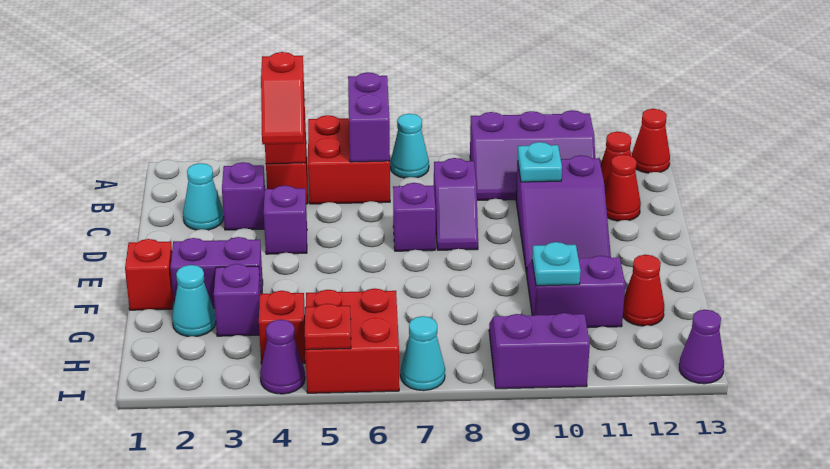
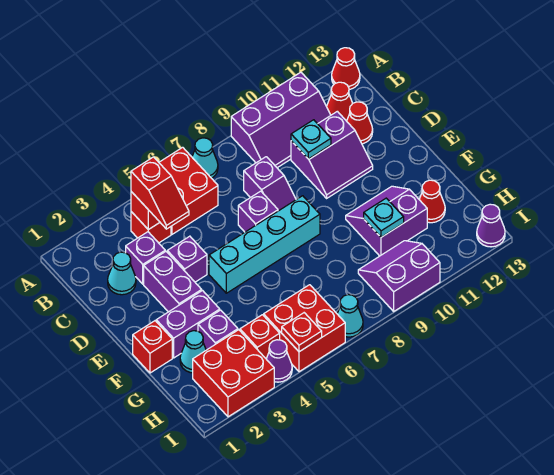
purple brick A6:B6 level 2 -> purple brick D3:E3 level 1
purple slope C10:E11 level 1 top C -> purple slope C10:D11 level 1 top C
none -> cyan brick E5:E8 level 1
none -> red brick H2:I3 level 1

